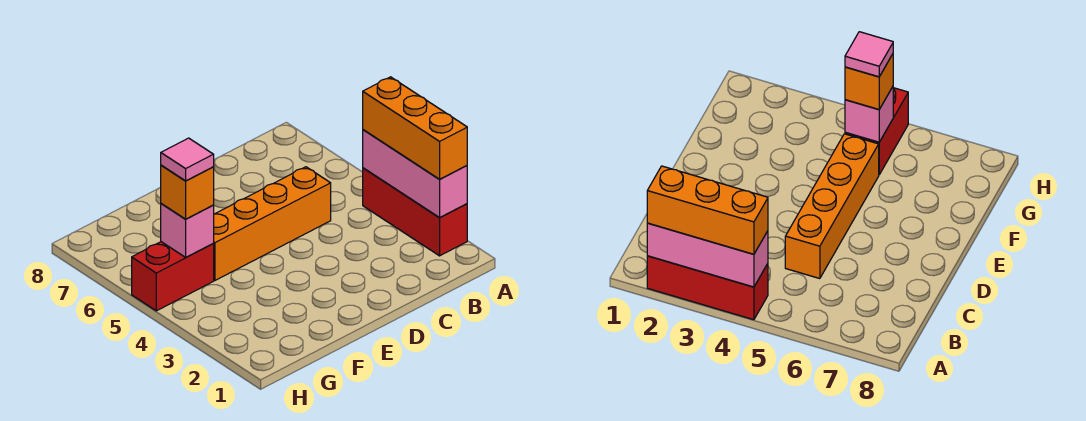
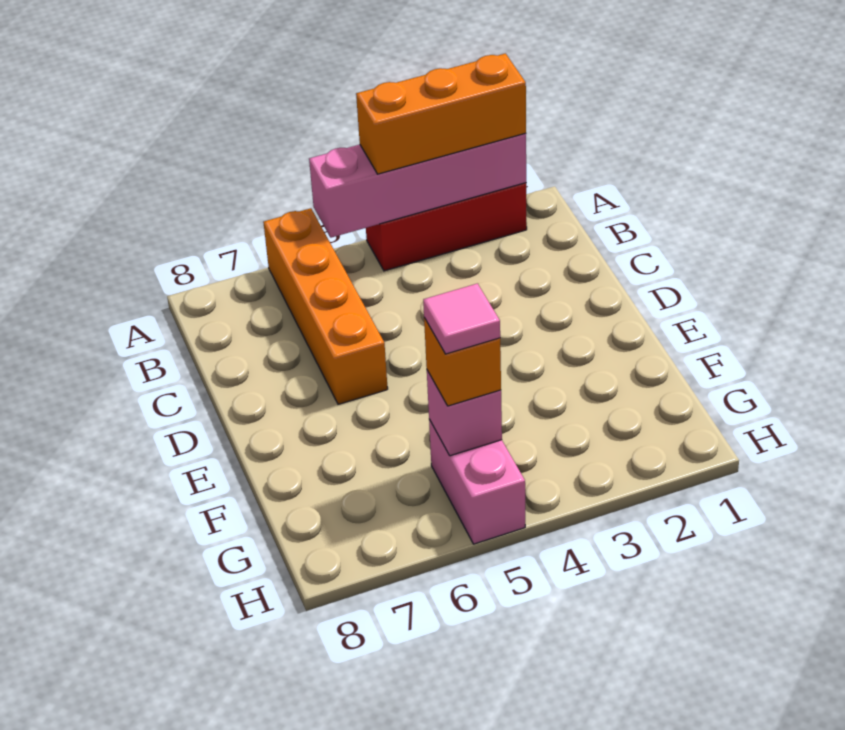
pink brick A2:A4 level 2 -> pink brick A2:A5 level 2
orange brick C5:F5 level 1 -> orange brick A6:D6 level 1
red brick G5:H5 level 1 -> pink brick G5:H5 level 1

